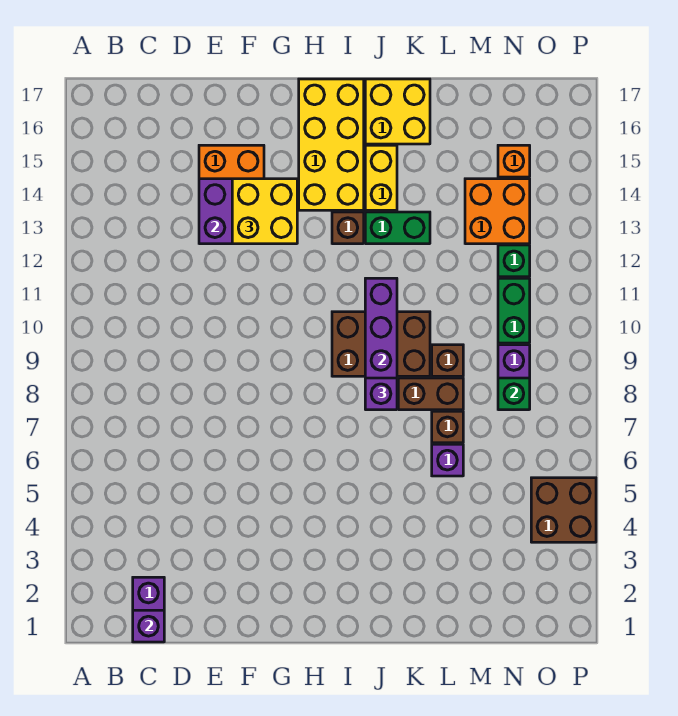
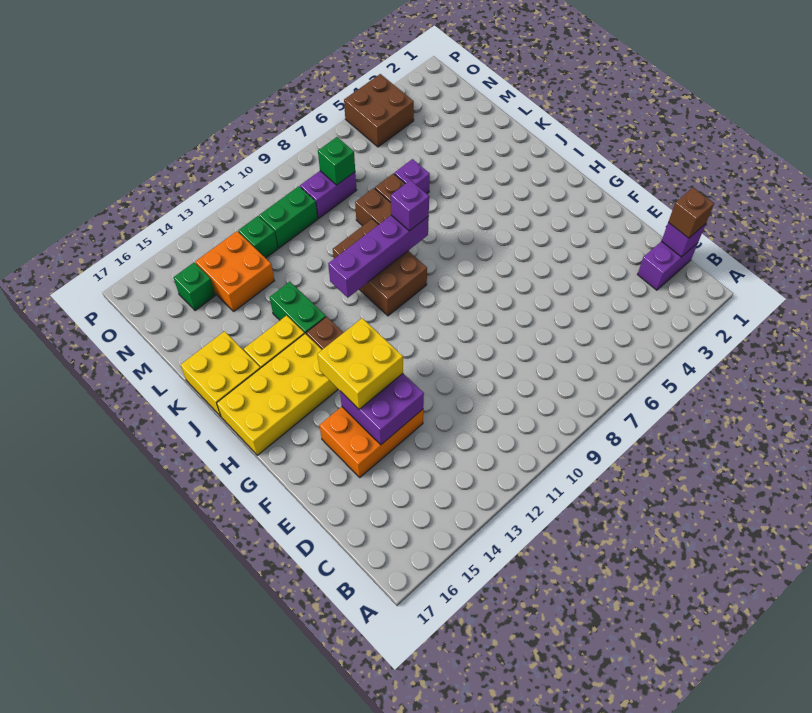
brown brick L9 level 1 -> brown brick C1 level 3
orange brick N15 level 1 -> green brick N15 level 1

